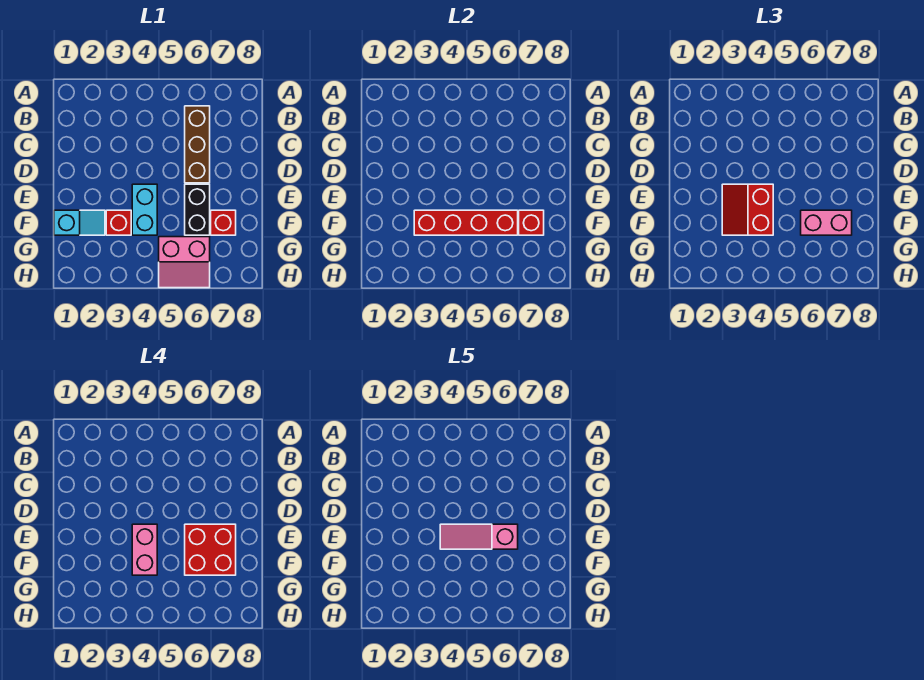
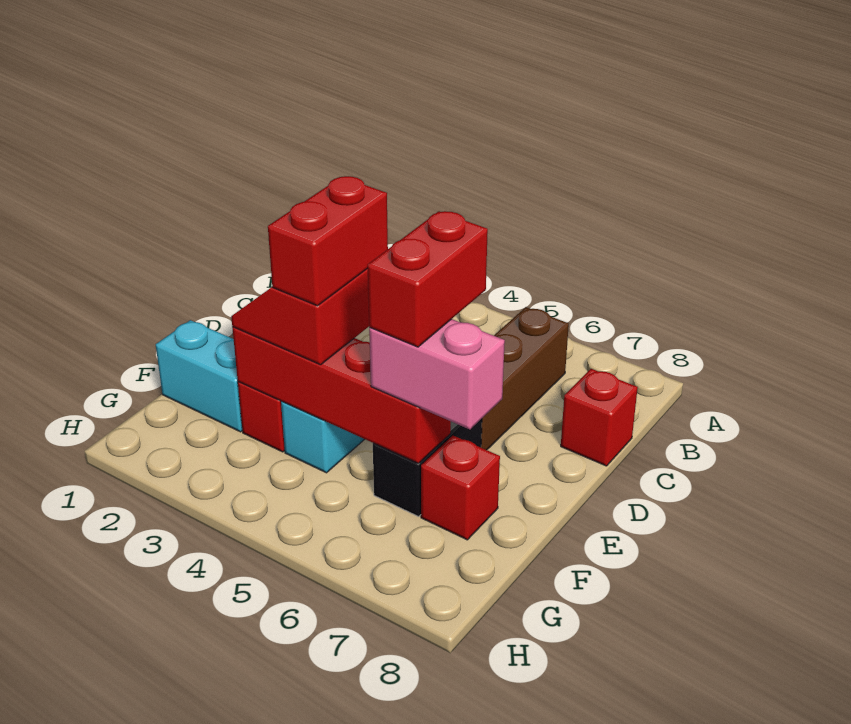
pink brick E4:F4 level 4 -> red brick E4:F4 level 4
pink slope E4:E6 level 5 top 6 -> none
red brick E6:F7 level 4 -> red brick E6:F6 level 4
cyan slope F1:F2 level 1 top 1 -> cyan brick F1:F2 level 1
red brick F7 level 2 -> red brick C8 level 1
pink slope G5:H6 level 1 top G -> none

